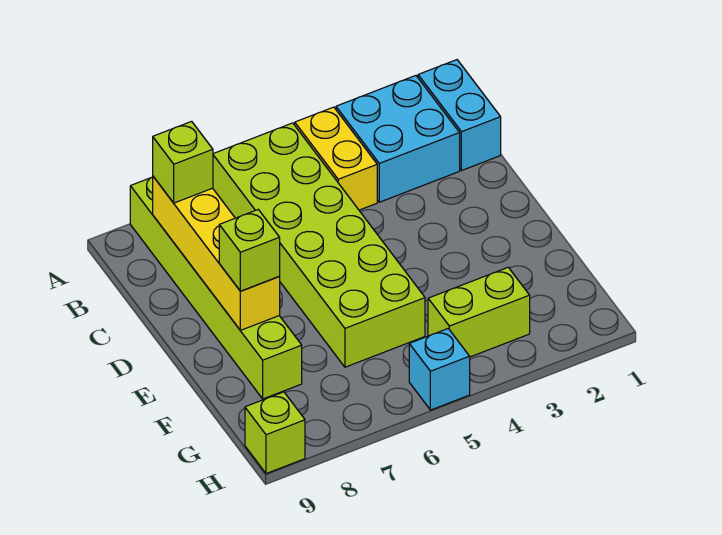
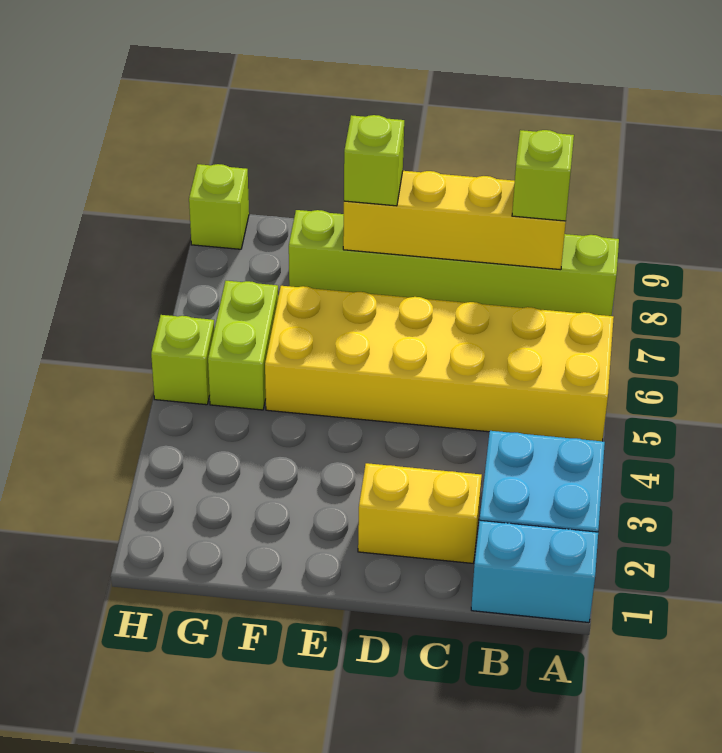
yellow brick A4:B4 level 1 -> yellow brick C2:D2 level 1
lime brick A5:F6 level 1 -> yellow brick A5:F6 level 1
lime brick G3:G4 level 1 -> lime brick G5:G6 level 1
cyan brick H5 level 1 -> lime brick H5 level 1

